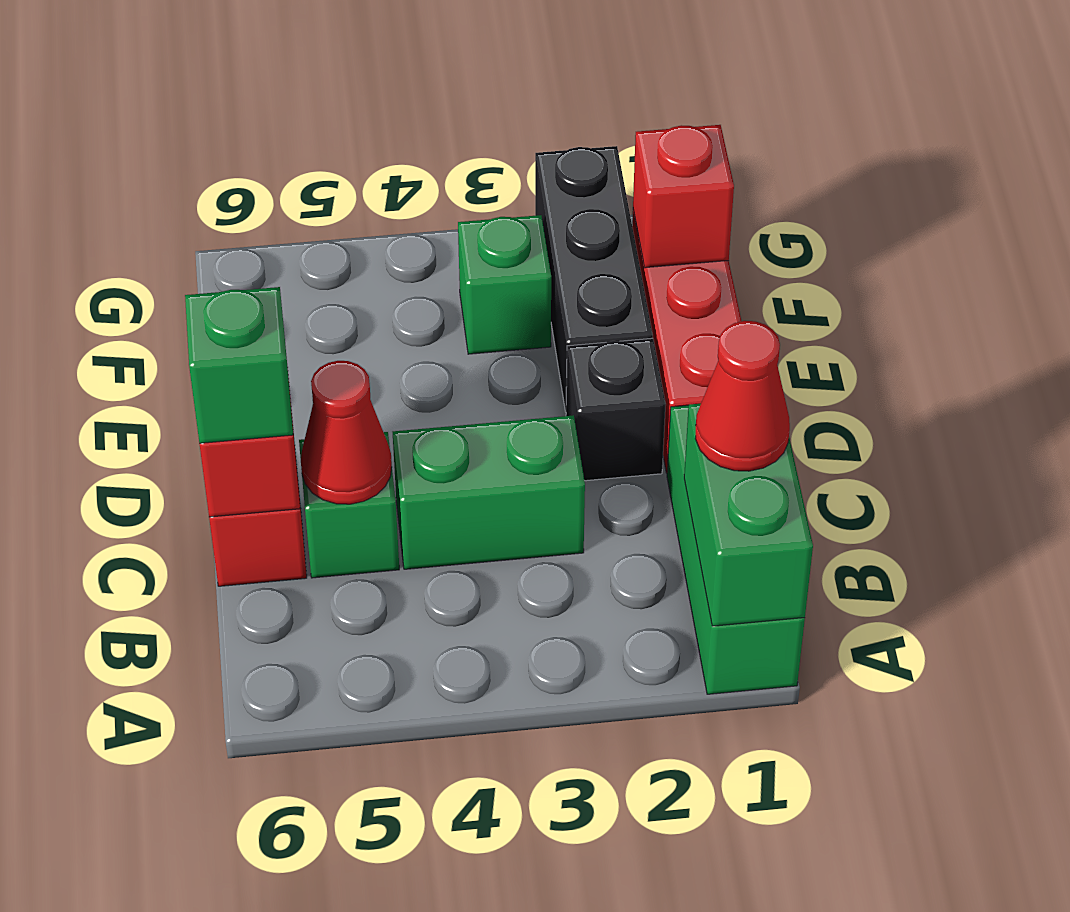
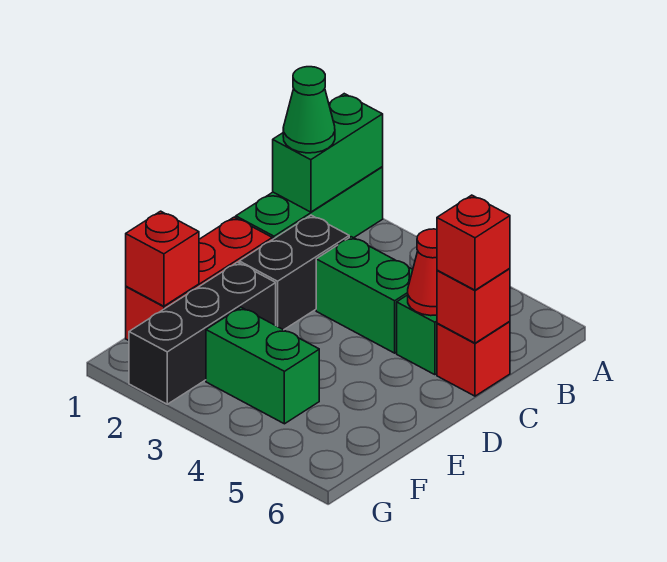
red cone B1 level 3 -> green cone B1 level 3
green brick C6 level 3 -> red brick C6 level 3
black brick D2 level 1 -> black brick C2:D2 level 1
green brick F3 level 1 -> green brick F3:F4 level 1

